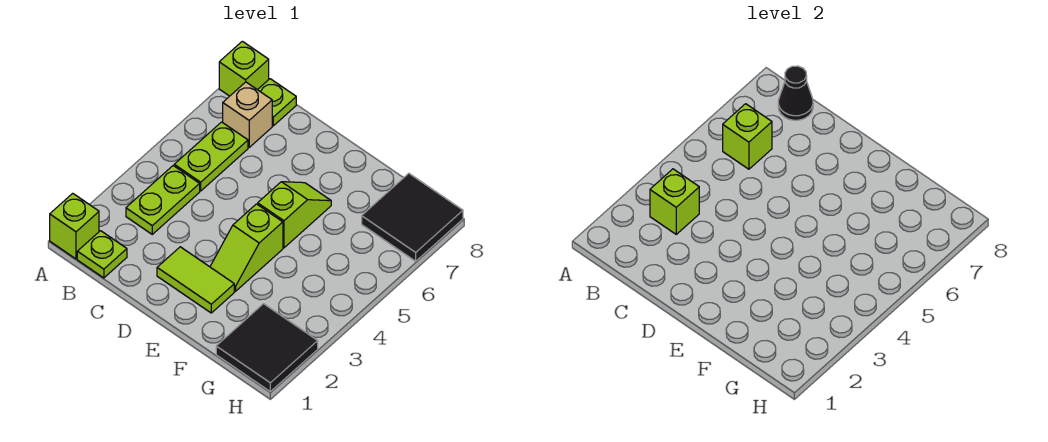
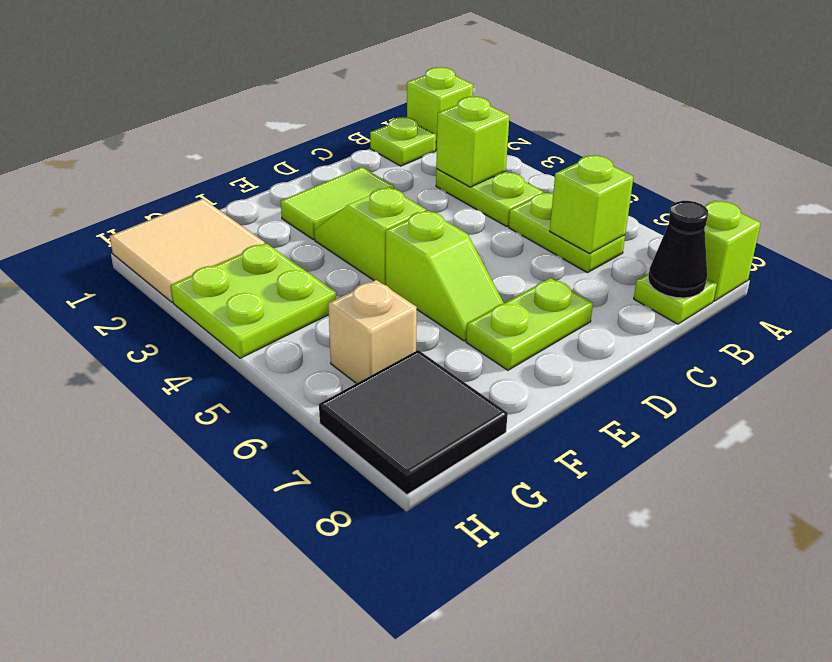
tan brick B7 level 1 -> tan brick G6 level 1
none -> lime plate D7:E7 level 1
black tile G1:H2 level 1 -> tan tile G1:H2 level 1
none -> lime plate G3:H4 level 1

